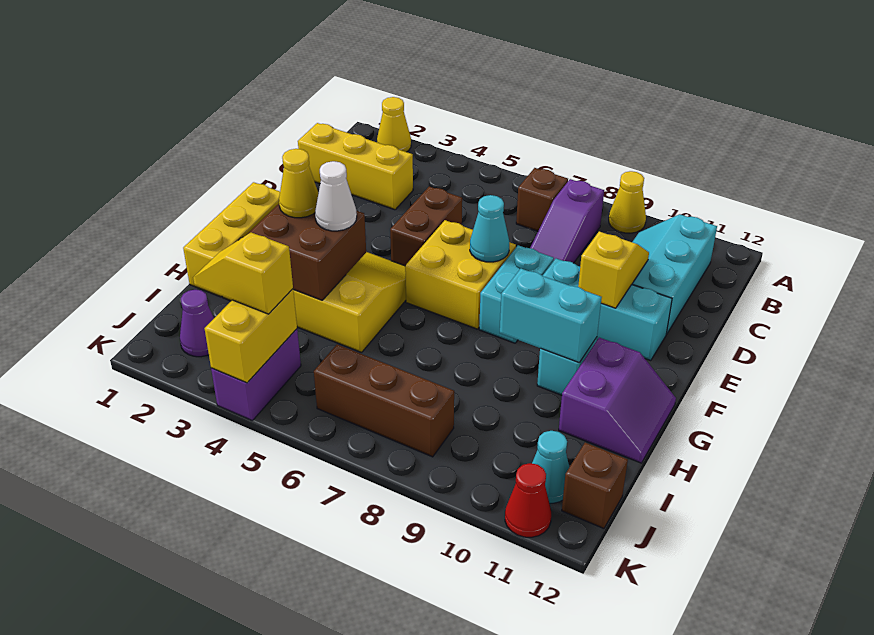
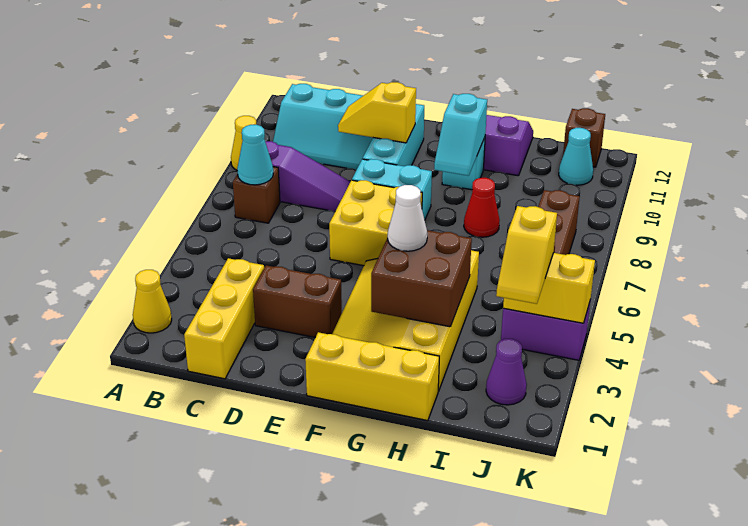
brown brick D5:E5 level 1 -> brown brick D3:E3 level 1
cyan cone E7 level 2 -> cyan cone B7 level 2
yellow cone G3 level 3 -> none
cyan brick G9:G10 level 2 -> cyan slope G9:G10 level 2 top 10
red cone K11 level 1 -> red cone H8 level 1

